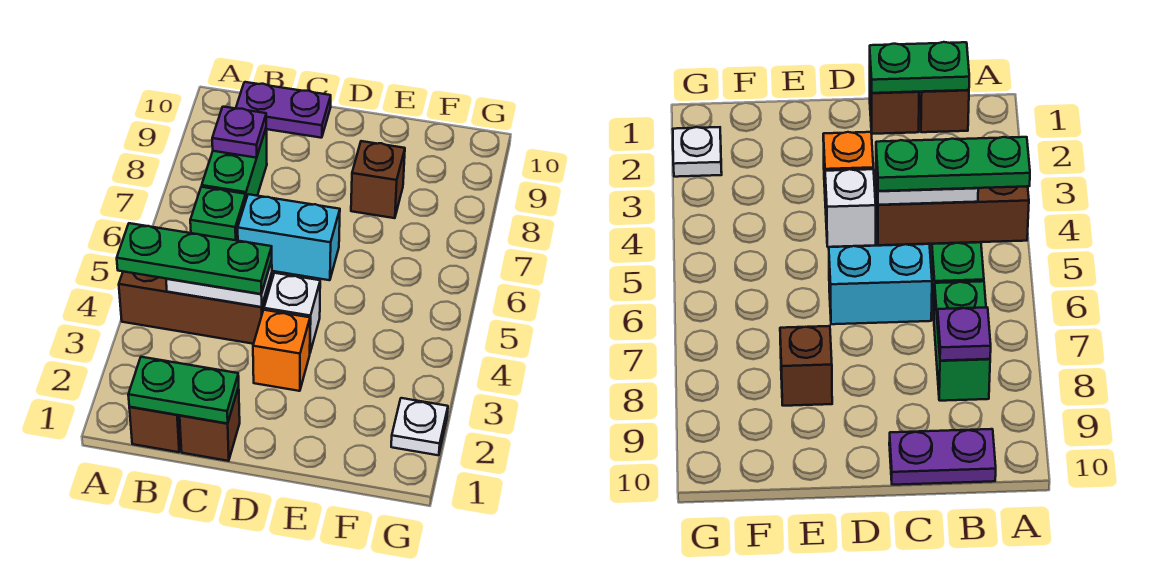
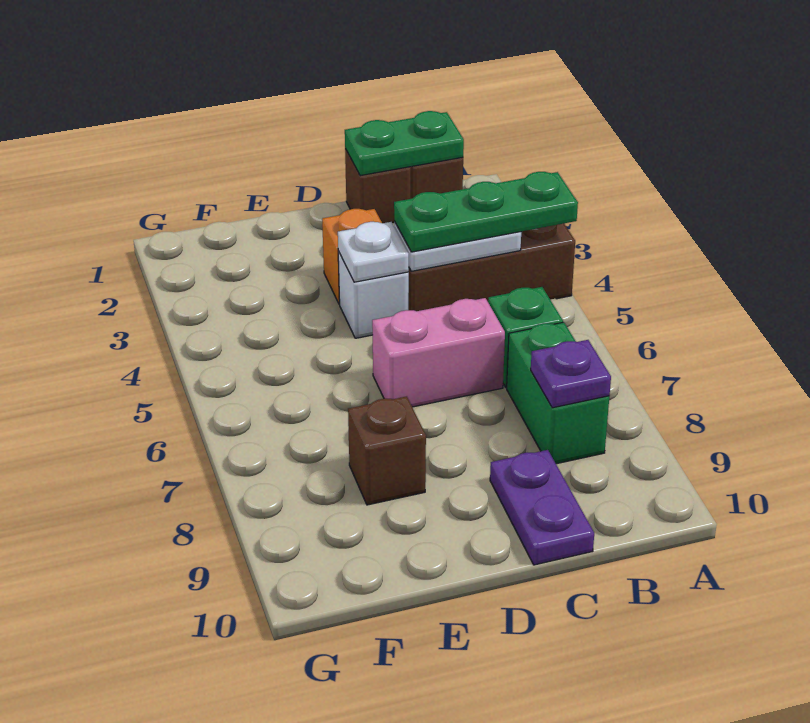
purple plate B10:C10 level 1 -> purple plate C9:C10 level 1
cyan brick C6:D6 level 1 -> pink brick C6:D6 level 1
white plate G2 level 1 -> white plate D4 level 2

